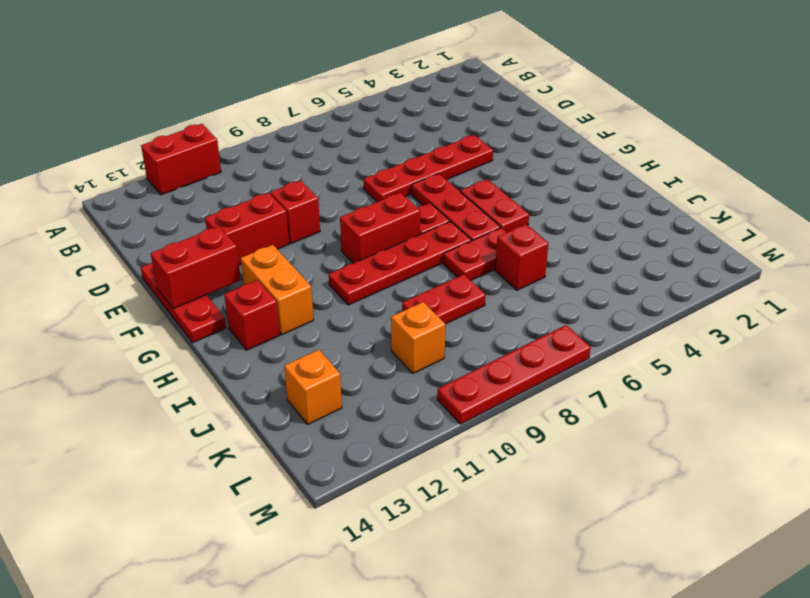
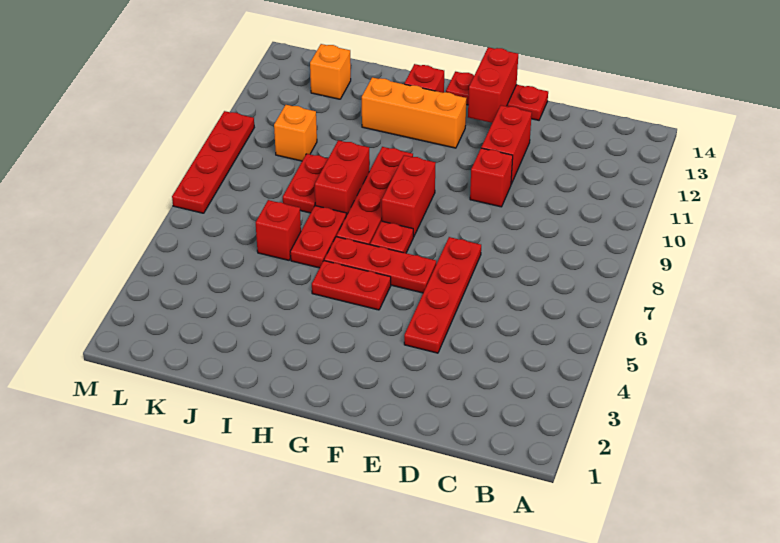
red brick A11:A12 level 1 -> red brick I8:I9 level 1
orange brick G12:H12 level 1 -> orange brick G12:I12 level 1

